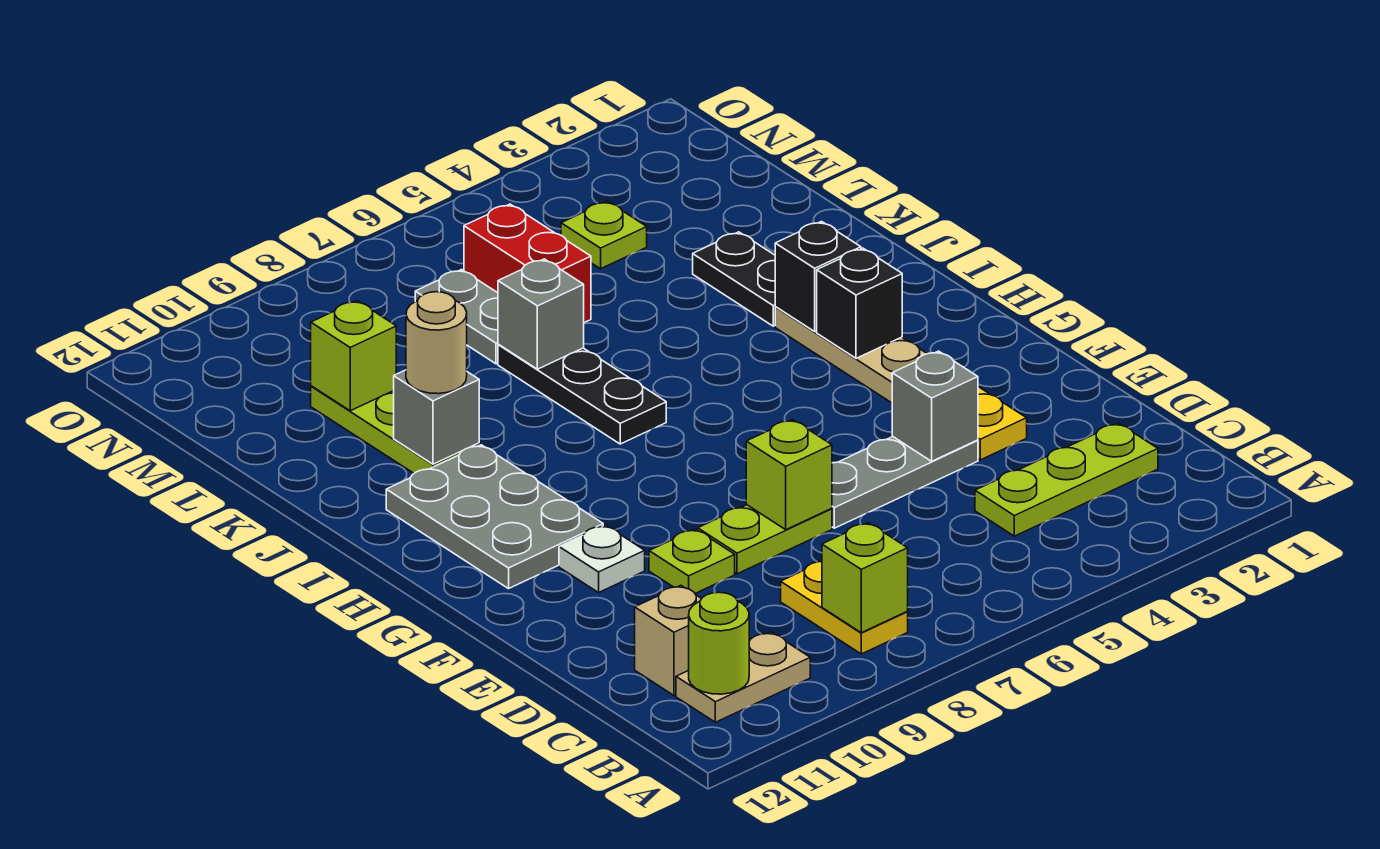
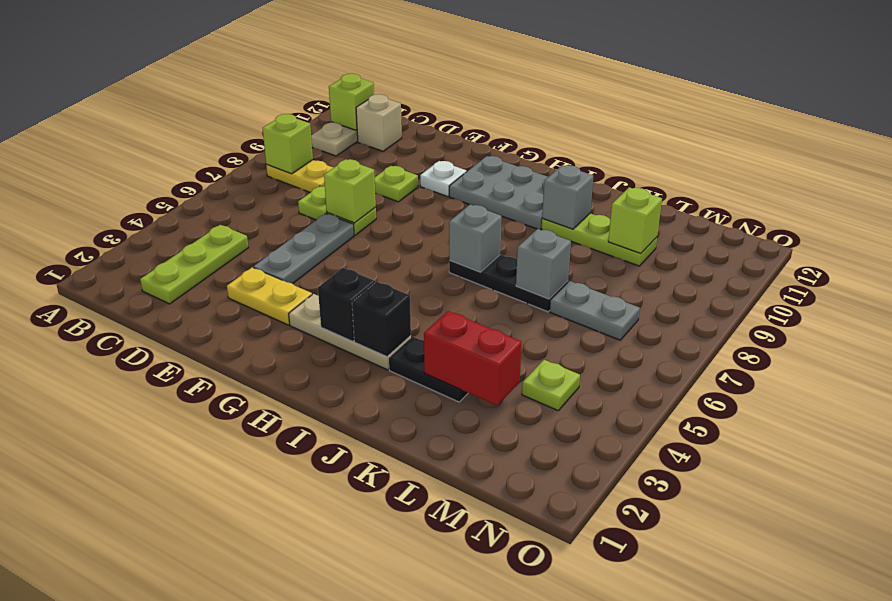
lime round brick B11 level 2 -> lime brick B11 level 2
grey brick E4 level 2 -> grey brick I7 level 2
lime plate E7:E8 level 1 -> lime plate D7:E7 level 1
tan round brick J10 level 3 -> none
red brick L6:M6 level 1 -> red brick K3:L3 level 2

